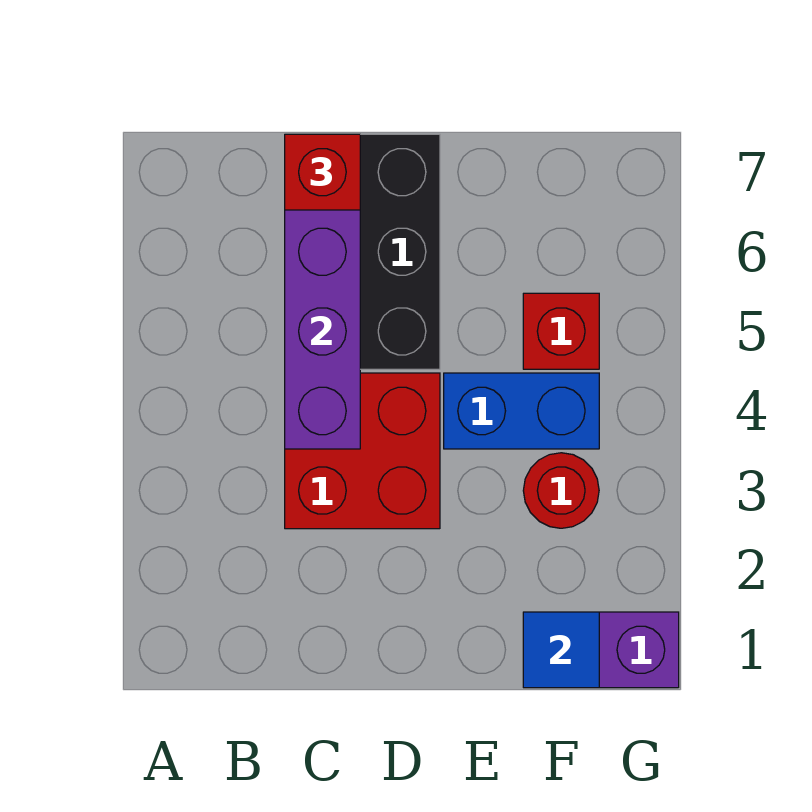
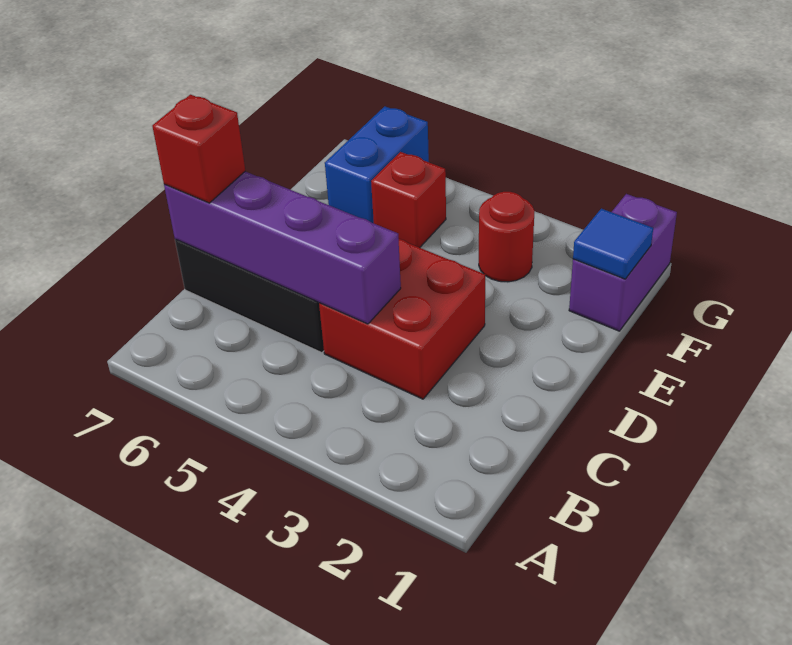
blue brick E4:F4 level 1 -> blue brick F6:G6 level 1

